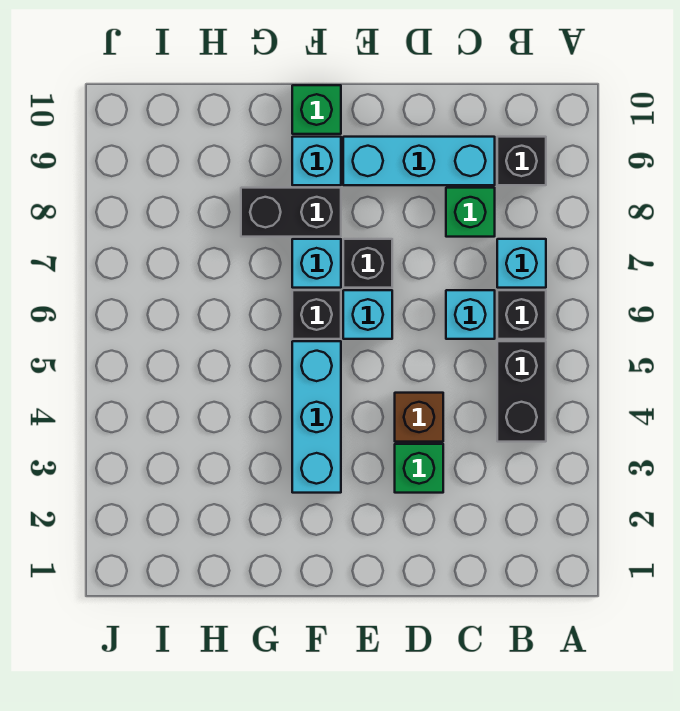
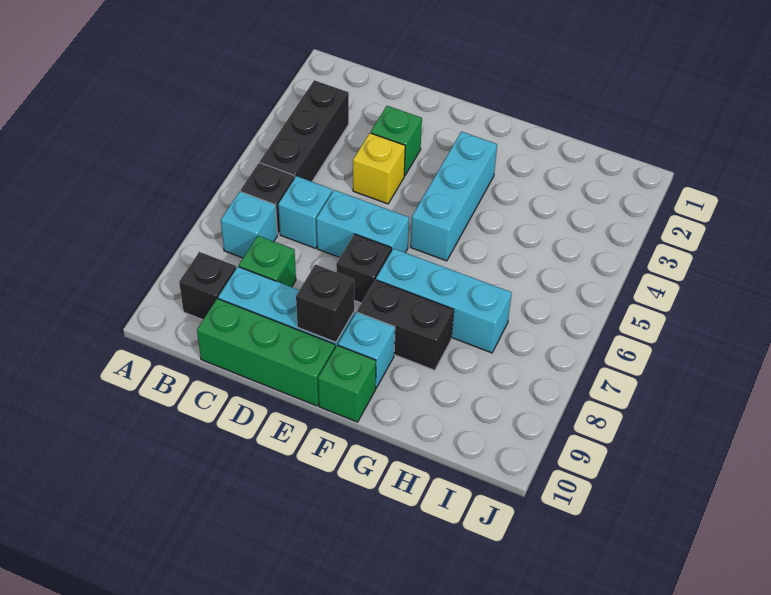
black brick B4:B5 level 1 -> black brick B3:B5 level 1
none -> green brick C10:E10 level 1
brown brick D4 level 1 -> yellow brick D4 level 1
cyan brick E6 level 1 -> cyan brick D6:E6 level 1
black brick F6 level 1 -> black brick E9 level 2
cyan brick F7 level 1 -> cyan brick F7:H7 level 1

